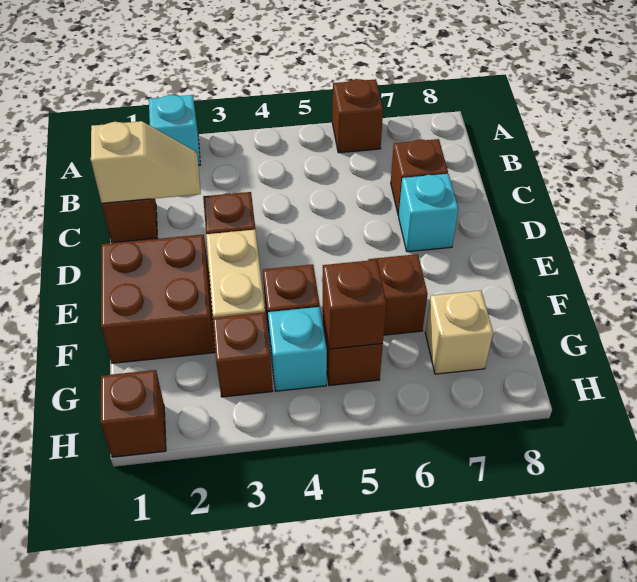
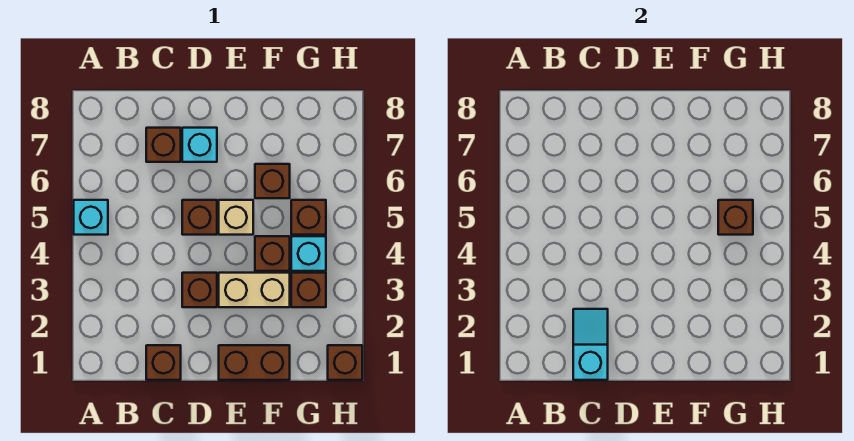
cyan brick A2 level 1 -> cyan brick A5 level 1
brown brick A6 level 1 -> brown brick D5 level 1
tan slope C1:C2 level 2 top 1 -> cyan slope C1:C2 level 2 top 1
brown brick E1:F2 level 1 -> brown brick E1:F1 level 1
tan brick G7 level 1 -> tan brick E5 level 1

